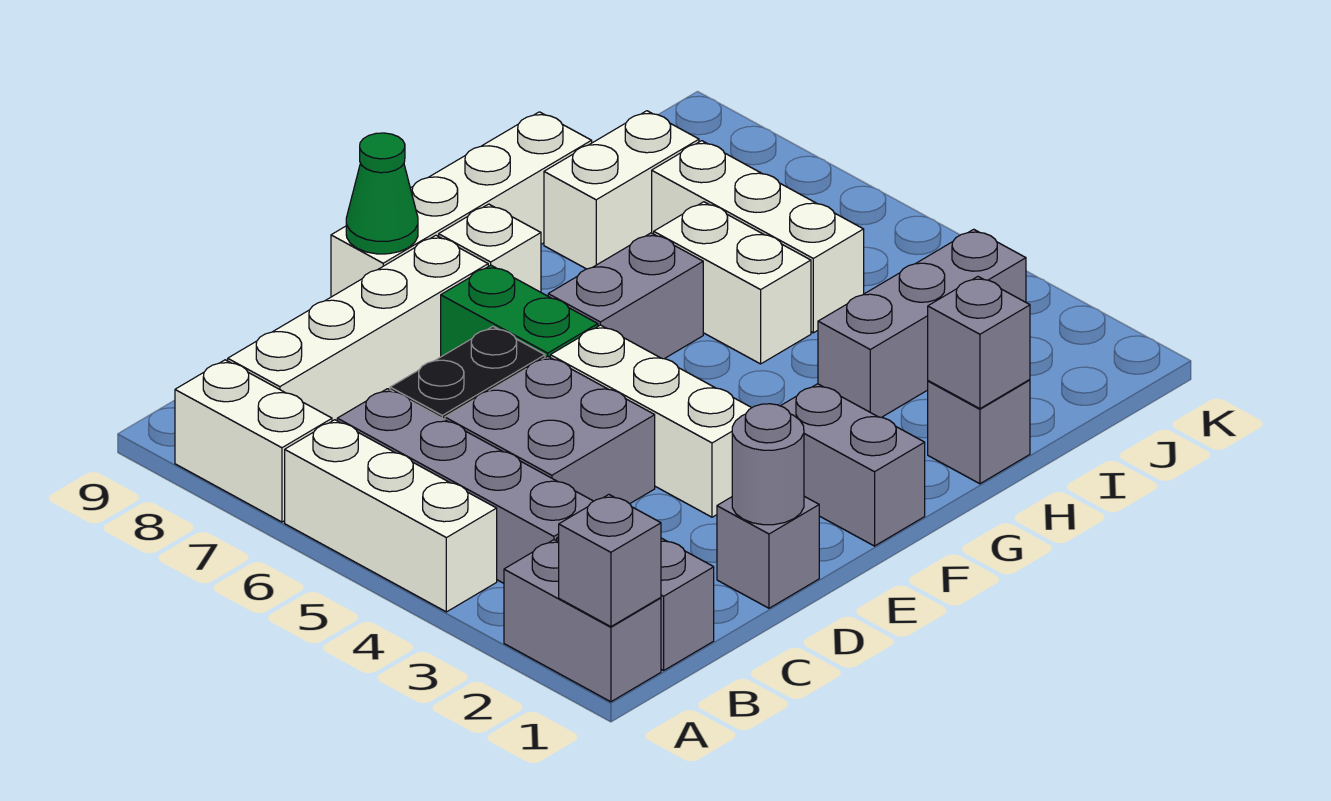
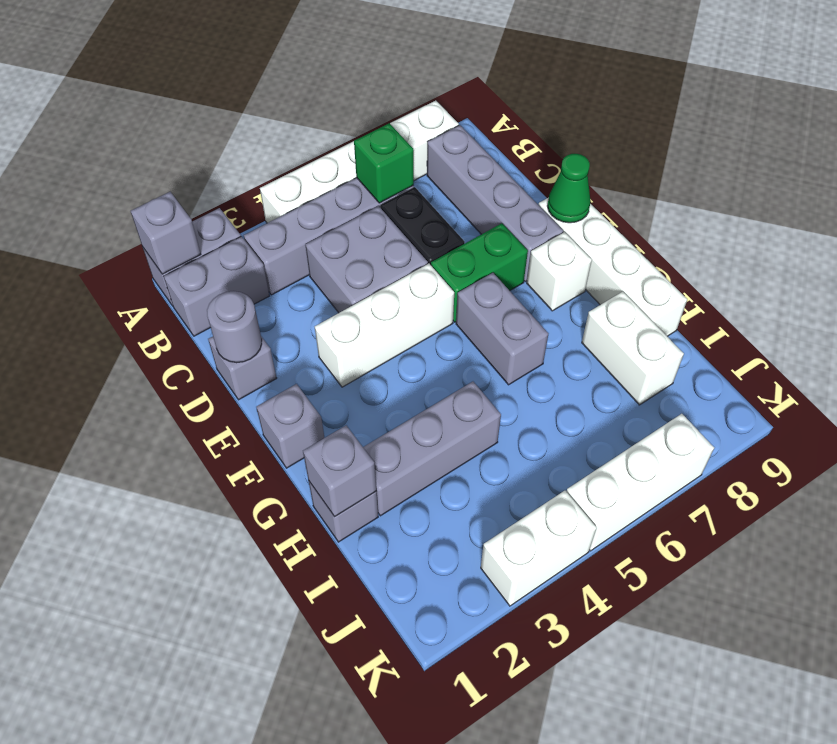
none -> green brick B6 level 2
white brick B8:E8 level 1 -> grey brick B8:E8 level 1
grey brick F1:F2 level 1 -> grey brick F1 level 1
grey brick H3:J3 level 1 -> grey brick H2:H4 level 1
white brick H5:H6 level 1 -> white brick K3:K4 level 1
white brick I5:I7 level 1 -> white brick K5:K7 level 1

